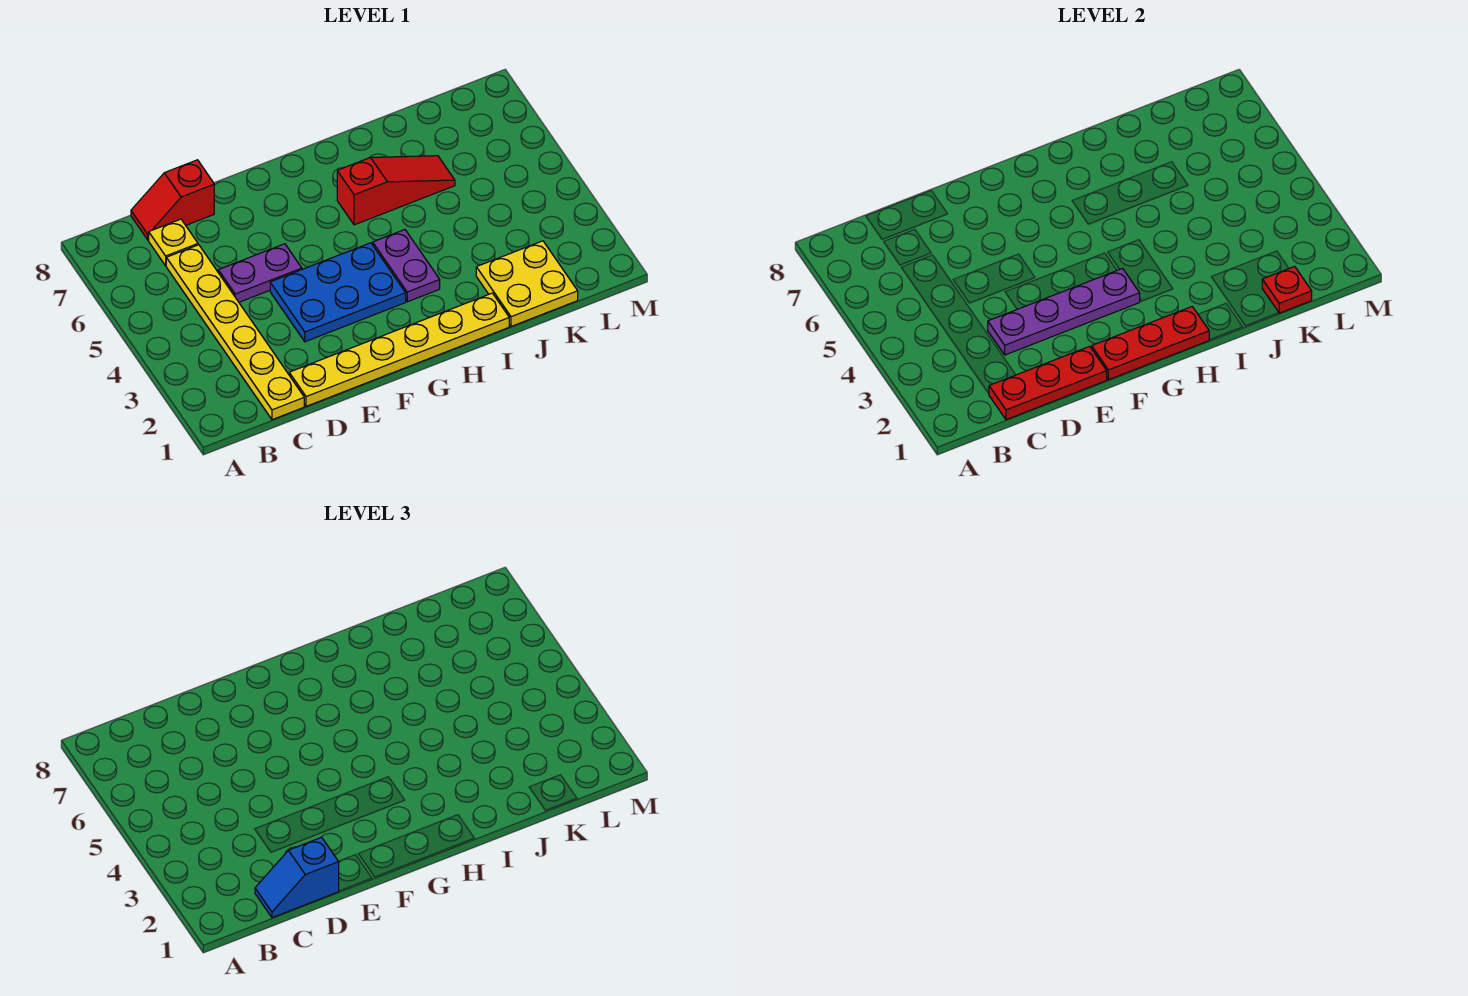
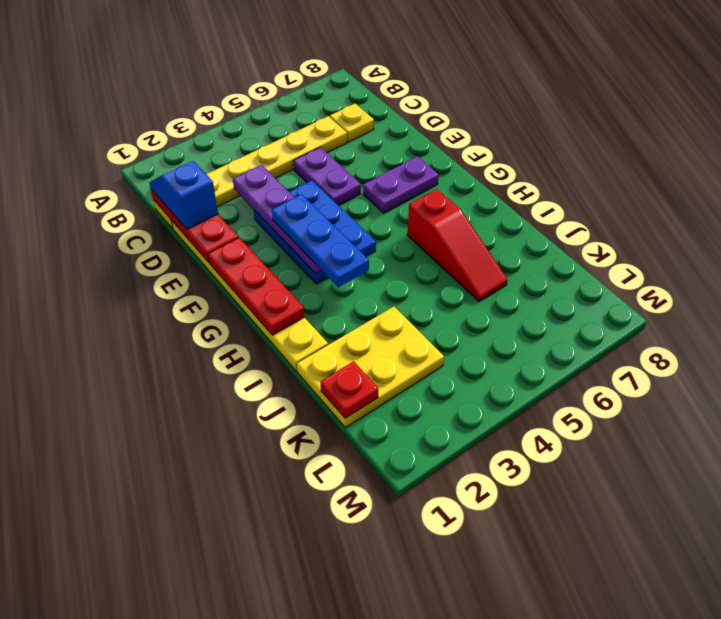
red slope C8:D8 level 1 top D -> none
none -> blue plate F3:H3 level 3
purple plate H3:H4 level 1 -> purple plate F6:F7 level 1
yellow plate J1:K2 level 1 -> yellow plate J1:K3 level 1

